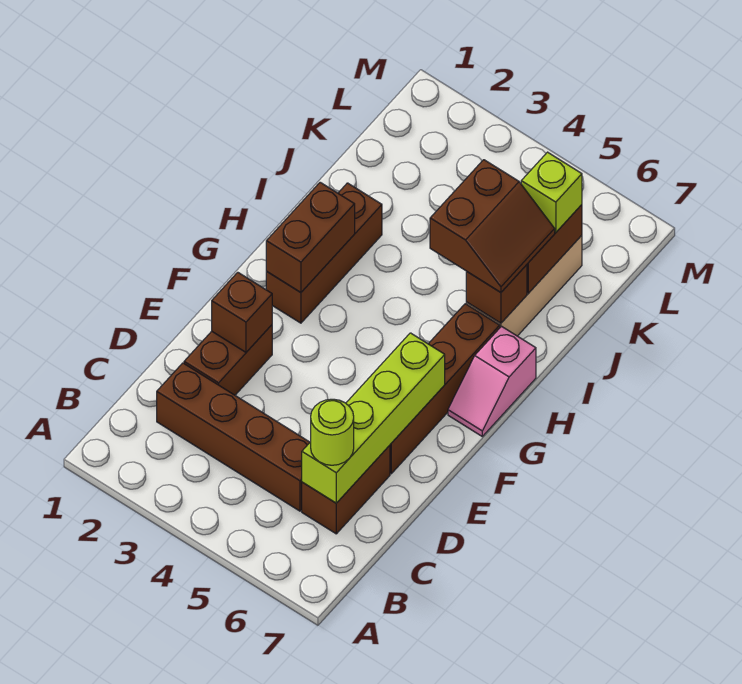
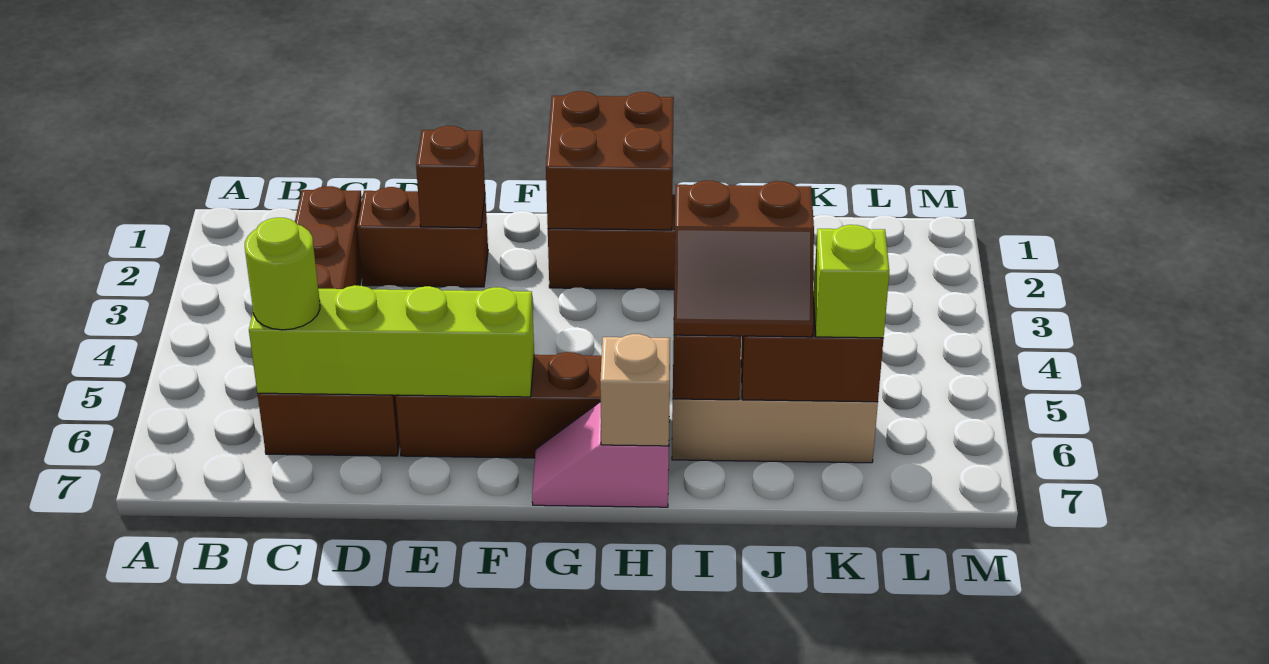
brown brick G2:H2 level 2 -> brown brick G1:H2 level 2
none -> tan brick H7 level 2

